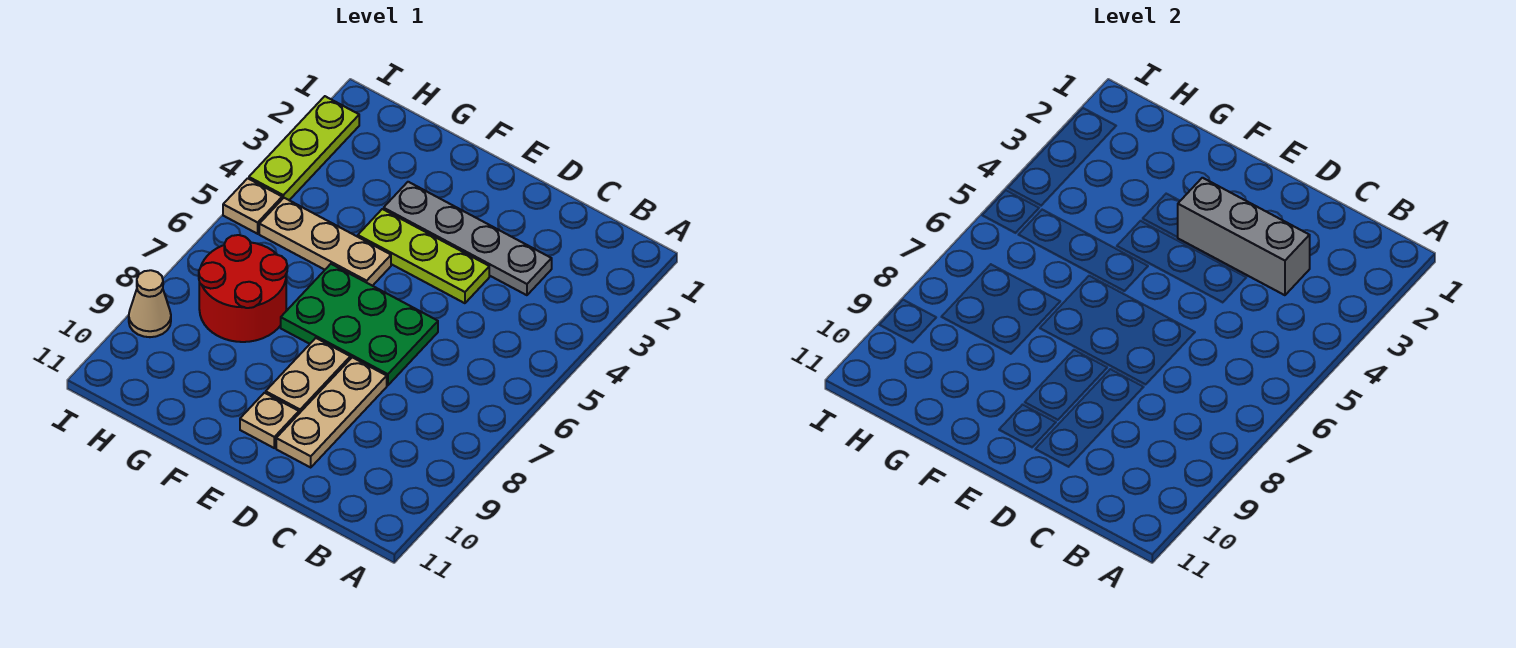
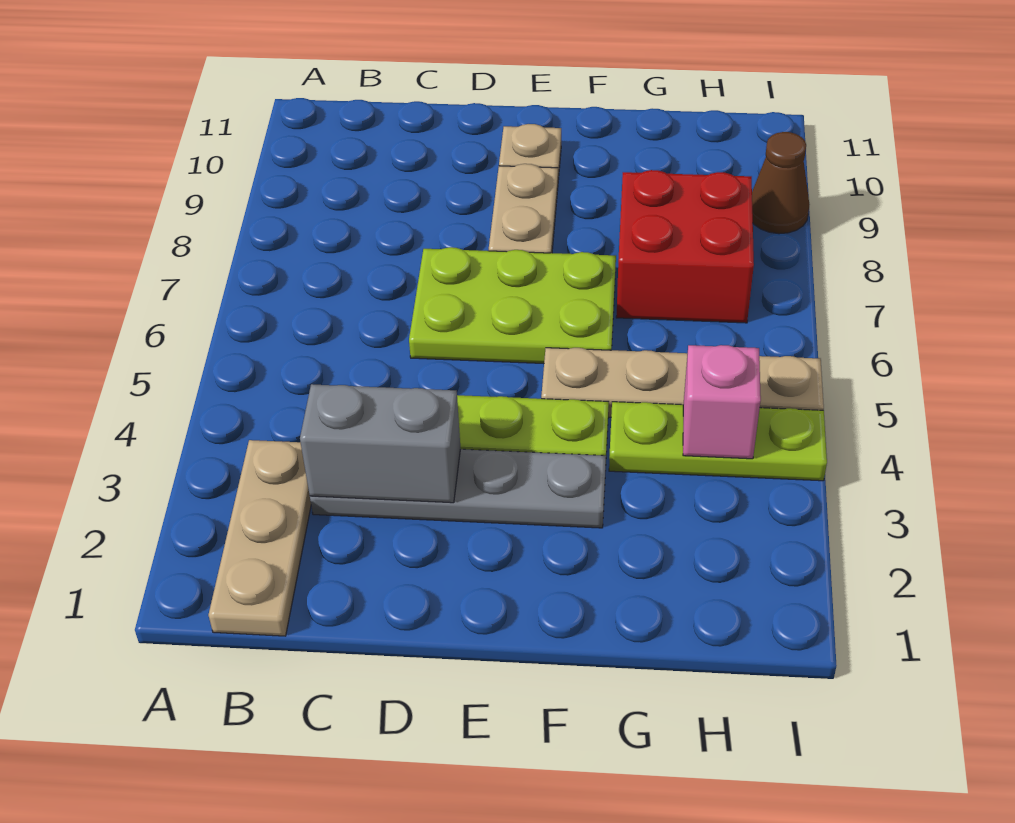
grey brick C3:E3 level 2 -> grey brick C3:D3 level 2
green plate D6:F7 level 1 -> lime plate D6:F7 level 1
tan plate D8:D10 level 1 -> tan plate B1:B3 level 1
red round brick G7:H8 level 1 -> red brick G7:H8 level 1
none -> pink brick H4 level 2
lime plate I2:I4 level 1 -> lime plate G4:I4 level 1
tan cone I9 level 1 -> brown cone I9 level 1

